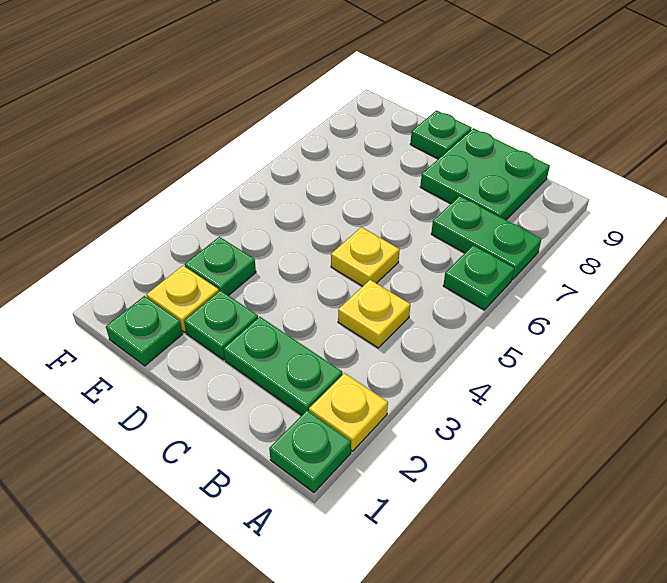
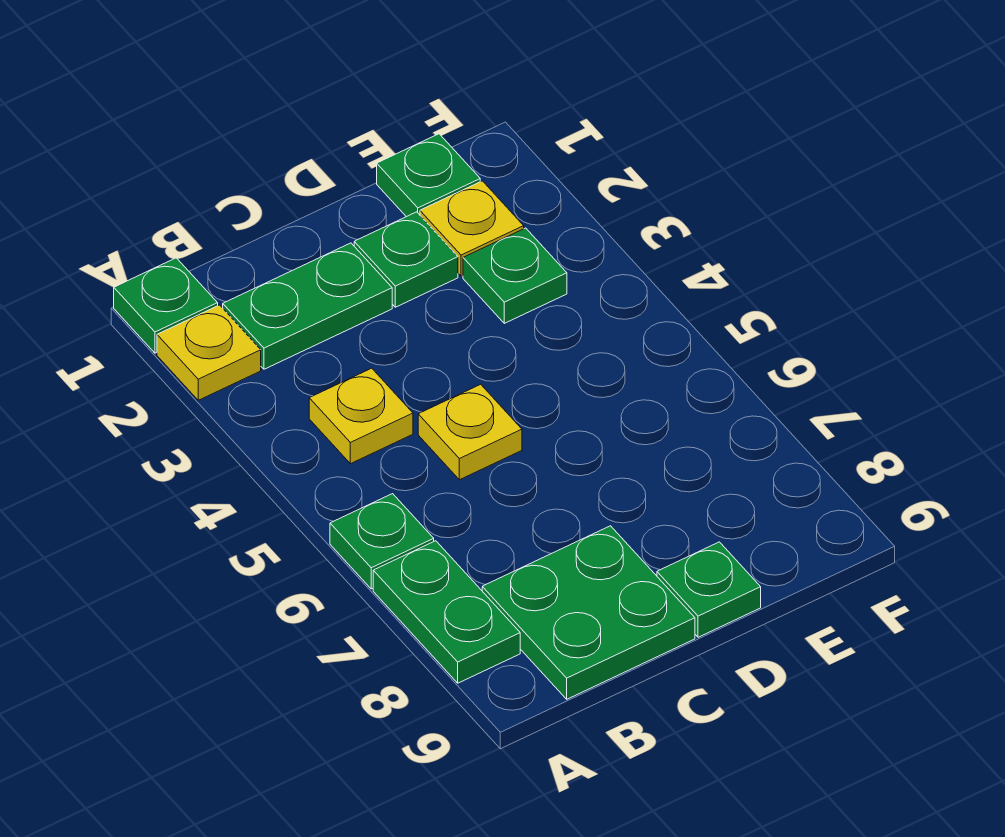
green plate A7:B7 level 1 -> green plate A7:A8 level 1

